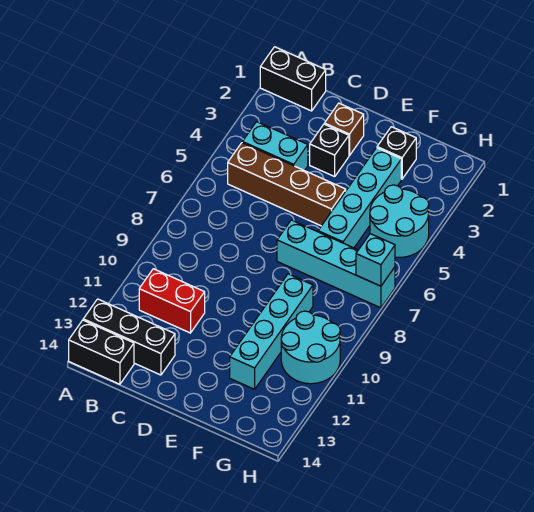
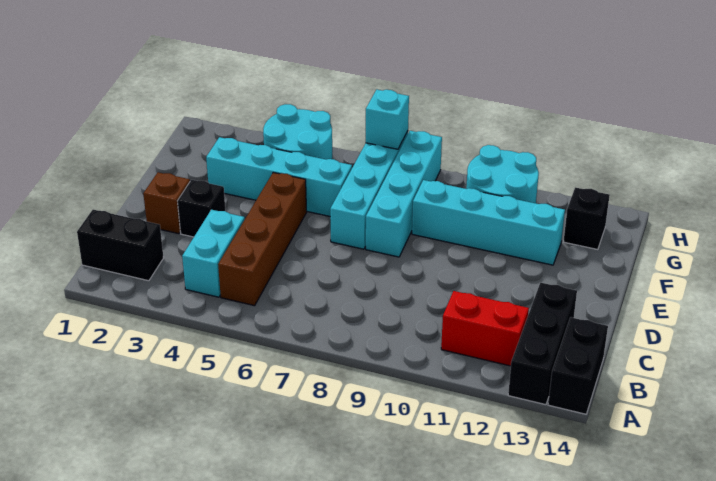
black brick A1:B1 level 1 -> black brick B1:B2 level 1
red brick B11:C11 level 1 -> red brick B11:B12 level 1
none -> cyan brick E8:H8 level 1
black brick F2 level 1 -> black brick G13 level 1

